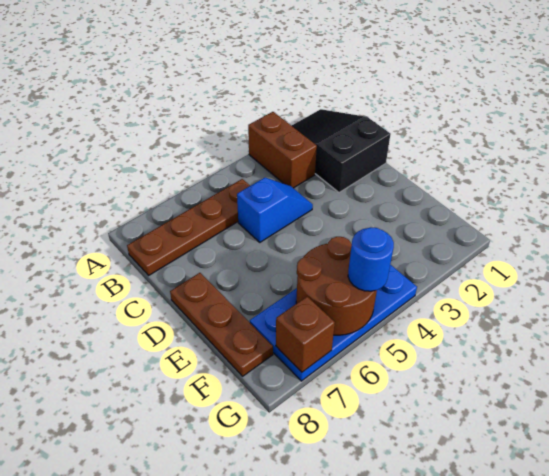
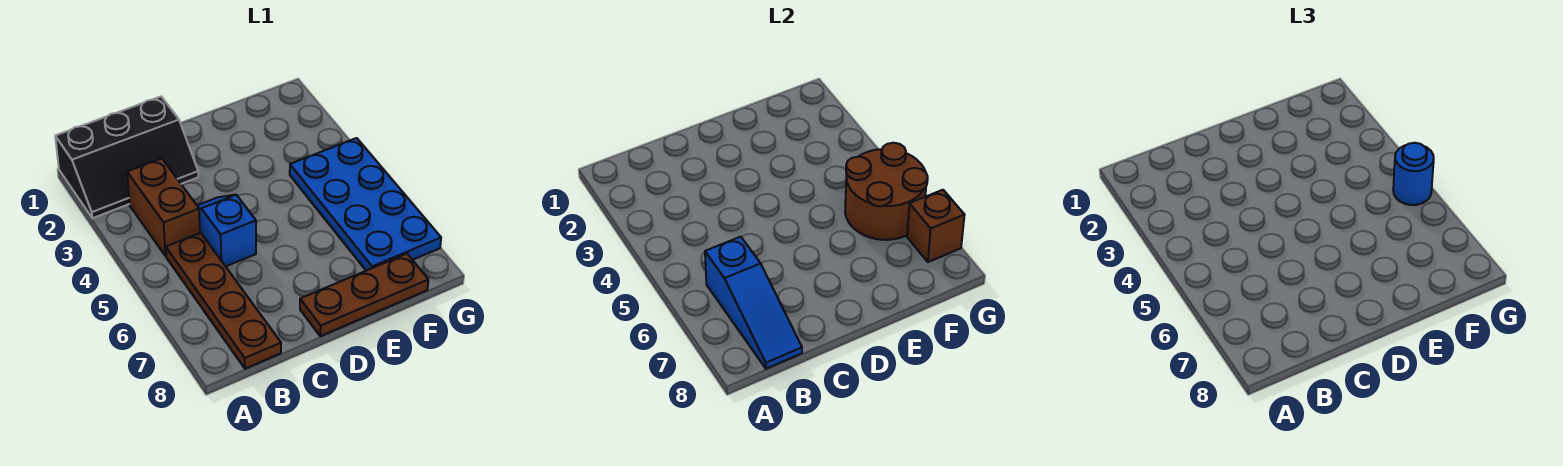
black slope A1:C2 level 1 top C -> black slope A1:C2 level 1 top 1
brown brick A3:B3 level 1 -> brown brick B3:B4 level 1
none -> blue slope B6:B8 level 2 top 6

